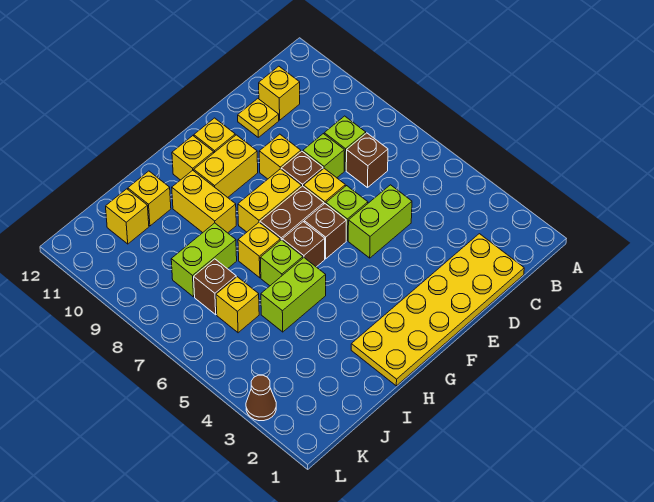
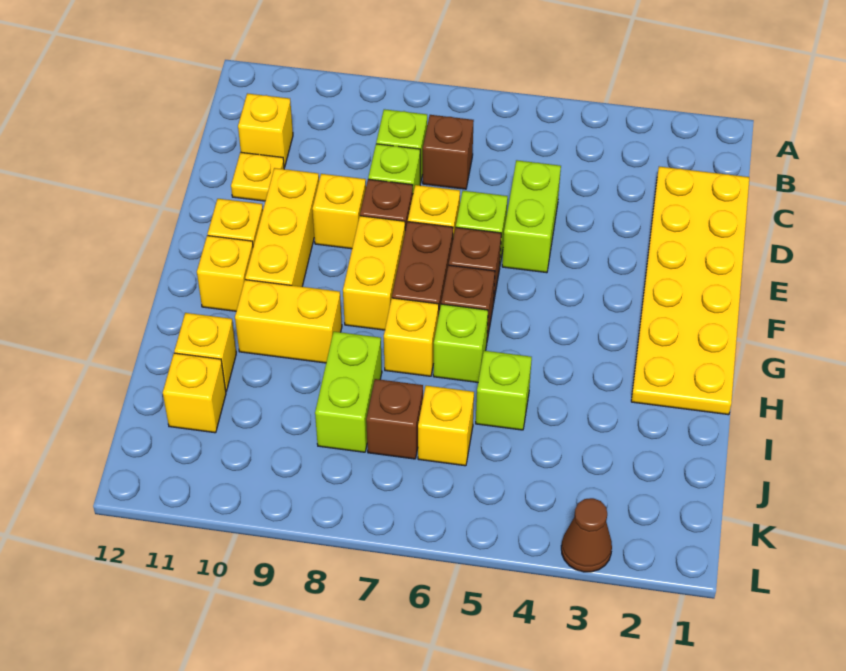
yellow brick F10:G10 level 1 -> yellow brick E10:G10 level 1
lime brick H5:I5 level 1 -> lime brick I5 level 1

